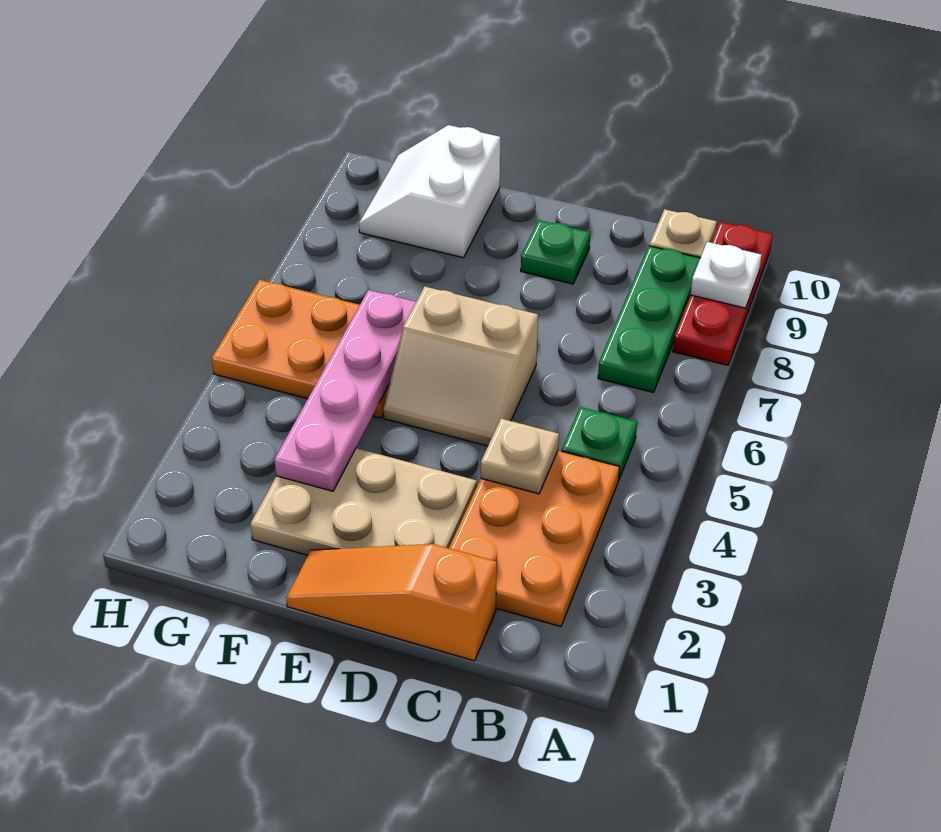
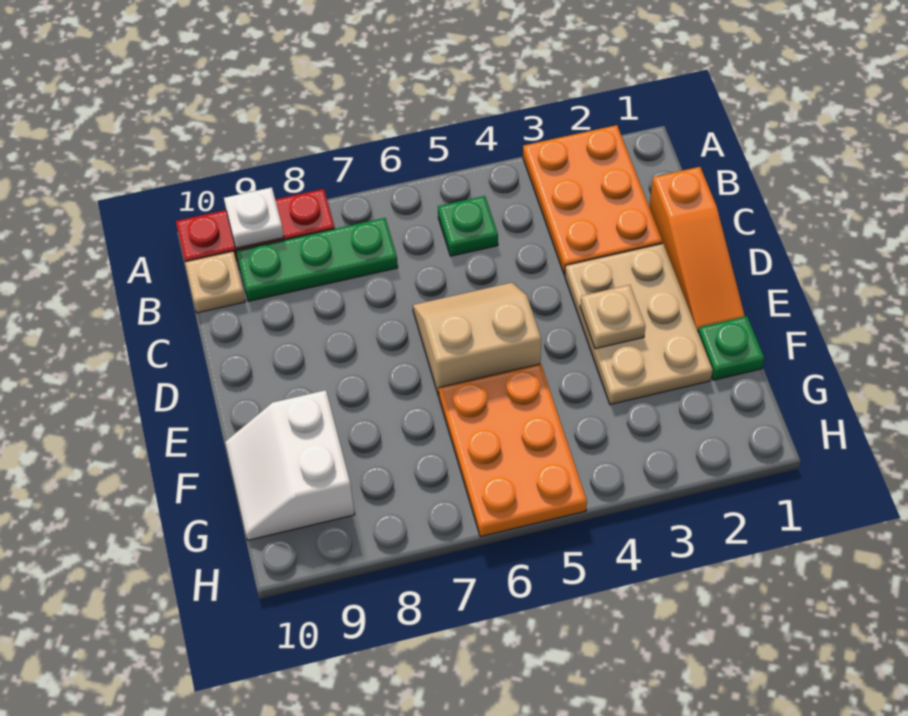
orange plate B2:C4 level 1 -> orange plate A2:C3 level 1
tan plate C4 level 2 -> tan plate E3 level 2
tan slope D5:E6 level 1 top 6 -> tan slope D5:E6 level 1 top E
green plate D9 level 1 -> green plate F1 level 1
pink plate F3:F6 level 2 -> none
white slope F9:G10 level 1 top F -> white slope F9:G10 level 1 top 9

